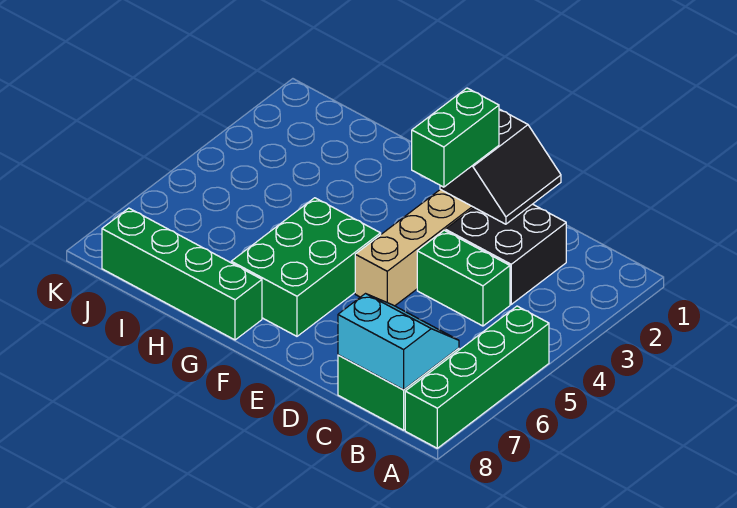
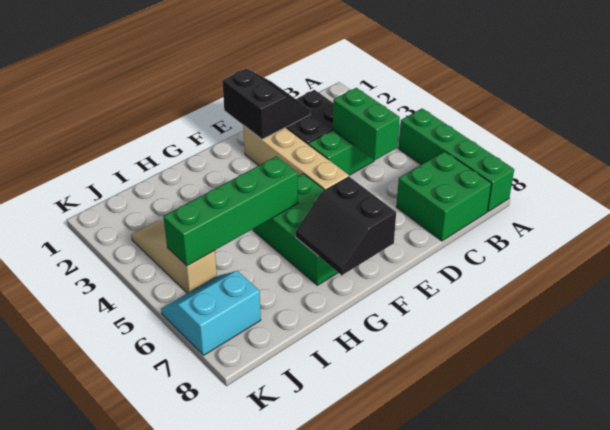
cyan slope B7:C8 level 2 top 8 -> cyan slope J6:K7 level 1 top 7
green brick E2:E3 level 3 -> green brick C4:C5 level 2
none -> black slope F7:G8 level 2 top F
green brick G8:J8 level 1 -> green brick G5:J5 level 2
none -> tan slope J3:J5 level 1 top 5

